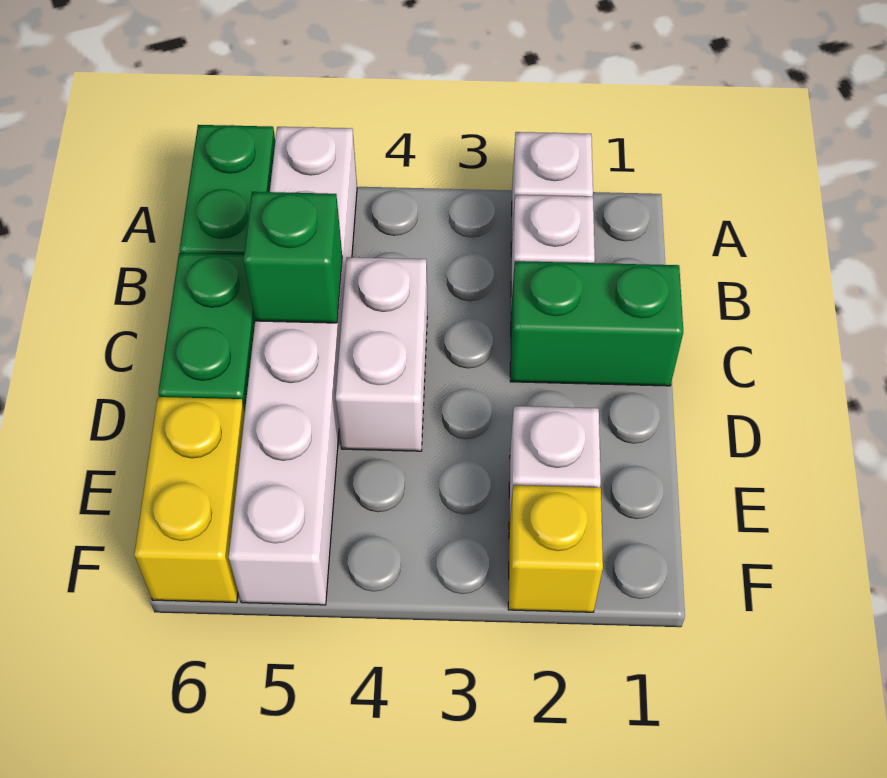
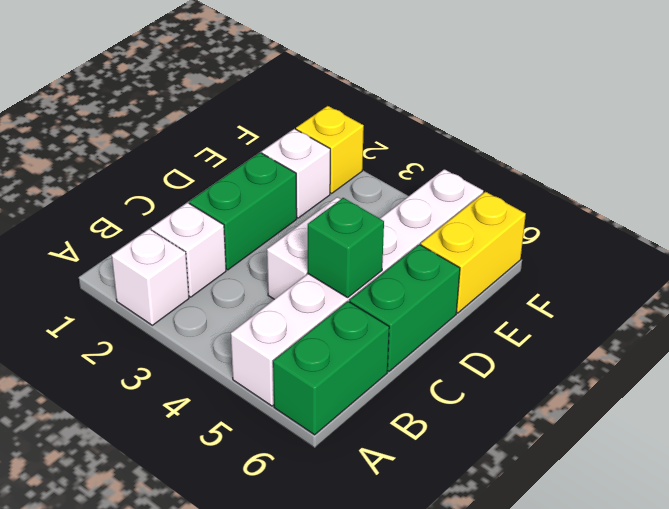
green brick C1:C2 level 1 -> green brick C2:D2 level 1

